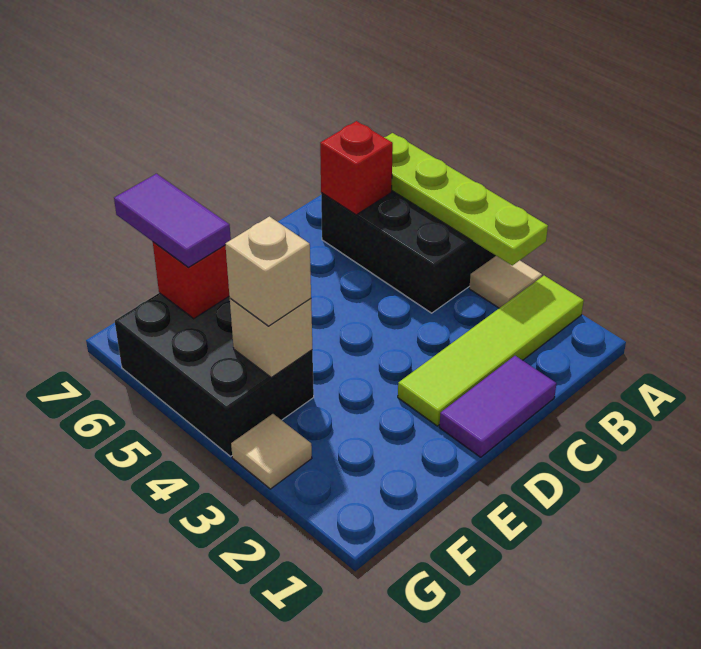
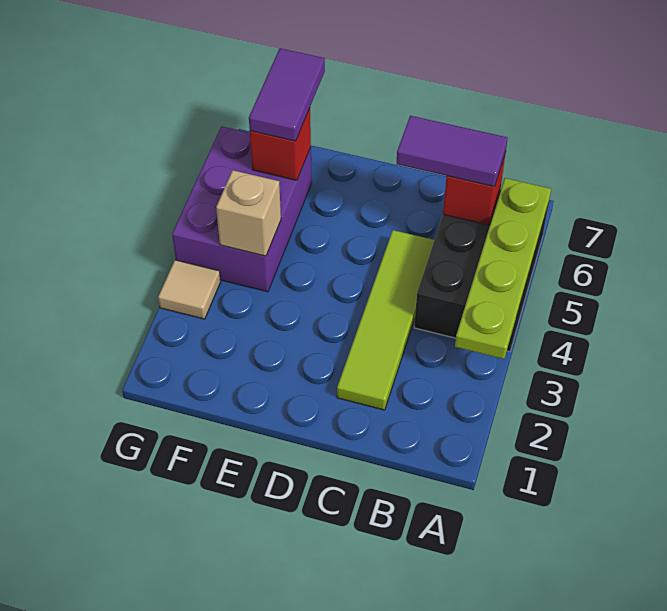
lime tile A2:D2 level 1 -> lime tile C2:C5 level 1
tan tile A3 level 1 -> none
purple tile C1:D1 level 1 -> purple tile B6:C6 level 3
black brick F4:G6 level 1 -> purple brick F4:G6 level 1
tan brick F4 level 3 -> none

